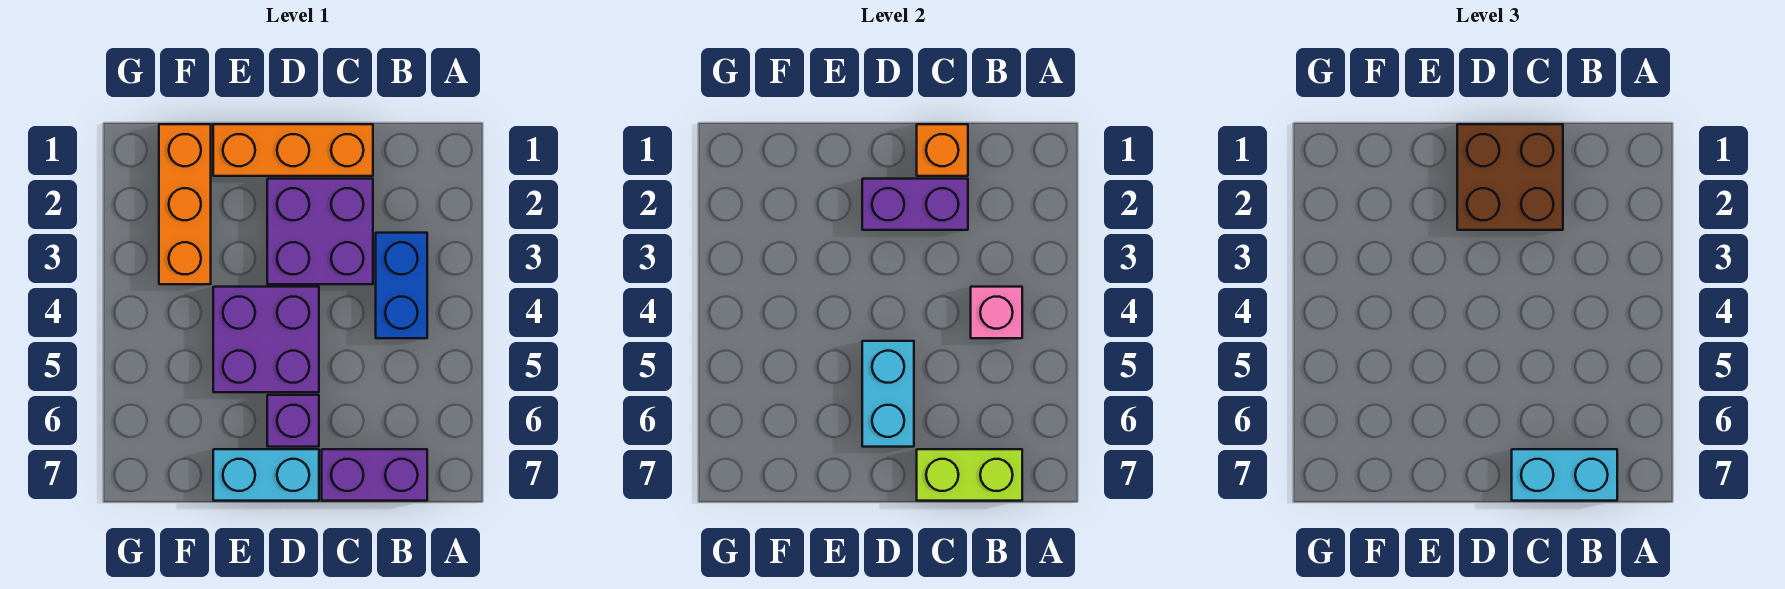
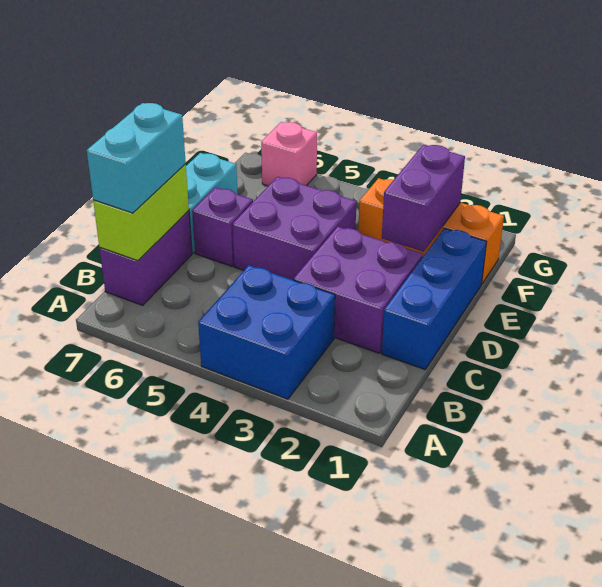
blue brick B3:B4 level 1 -> blue brick A3:B4 level 1
pink brick B4 level 2 -> pink brick G6 level 1
orange brick C1:E1 level 1 -> blue brick C1:E1 level 1
orange brick C1 level 2 -> none
brown brick C1:D2 level 3 -> none
purple brick C2:D2 level 2 -> purple brick E2:F2 level 2
cyan brick D5:D6 level 2 -> none

